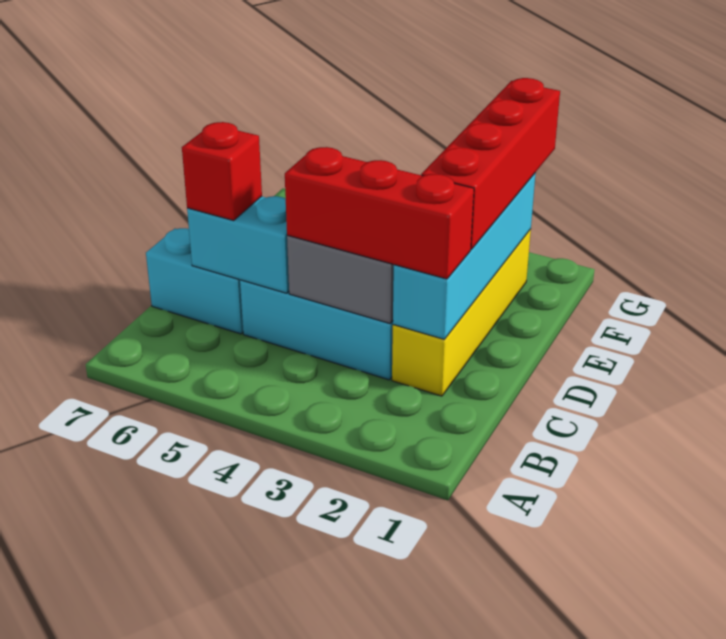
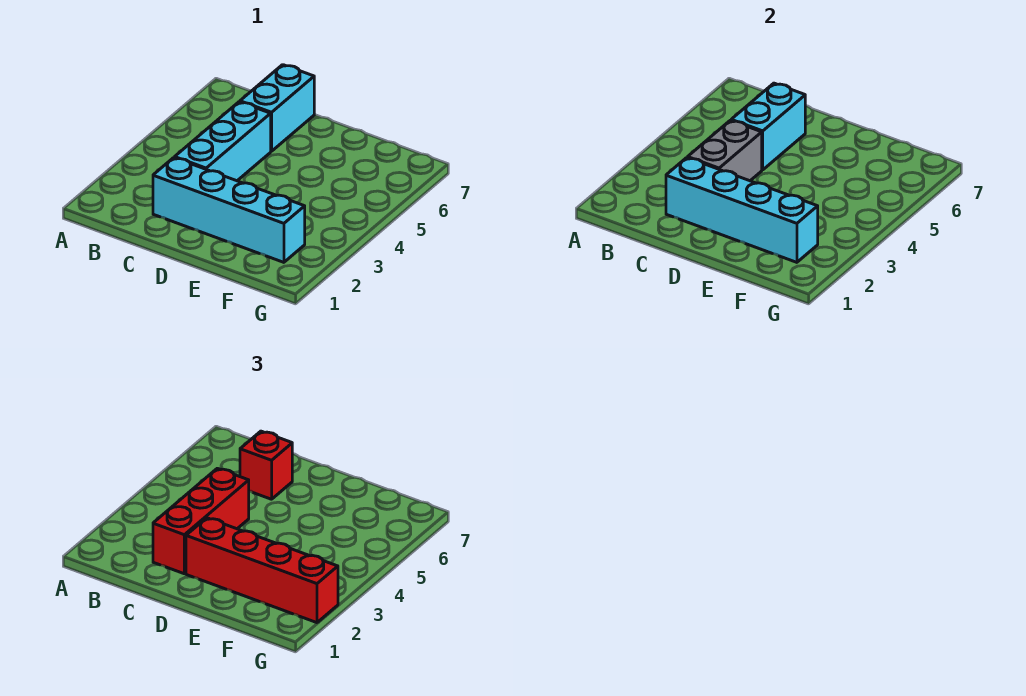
yellow brick C2:F2 level 1 -> cyan brick C2:F2 level 1

